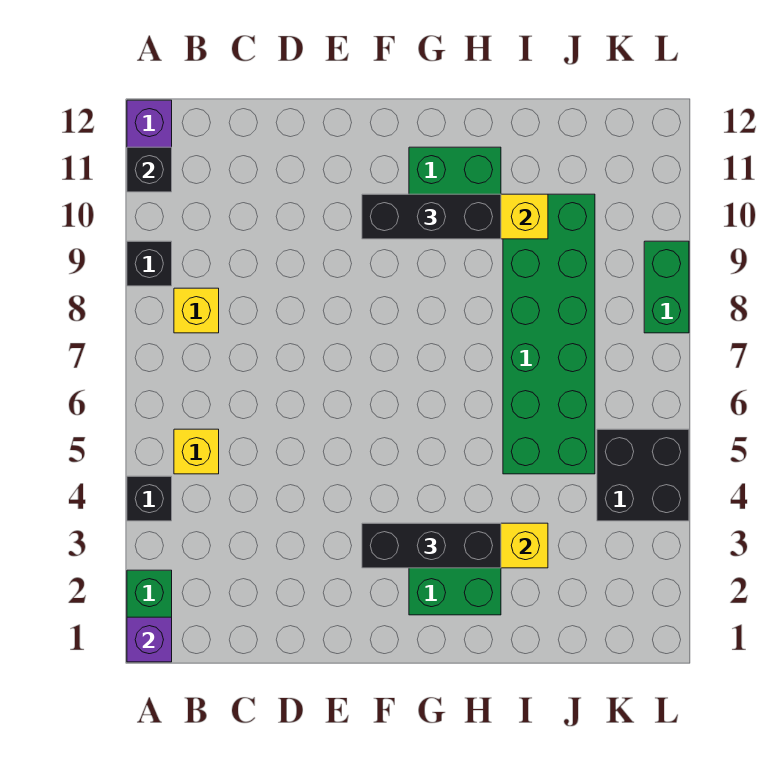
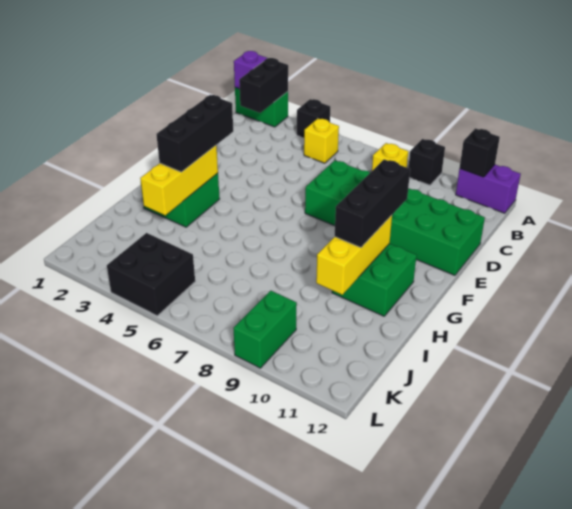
none -> black brick A2:B2 level 2
green brick I5:J10 level 1 -> green brick D7:E12 level 1
green brick L8:L9 level 1 -> green brick K9:L9 level 1

